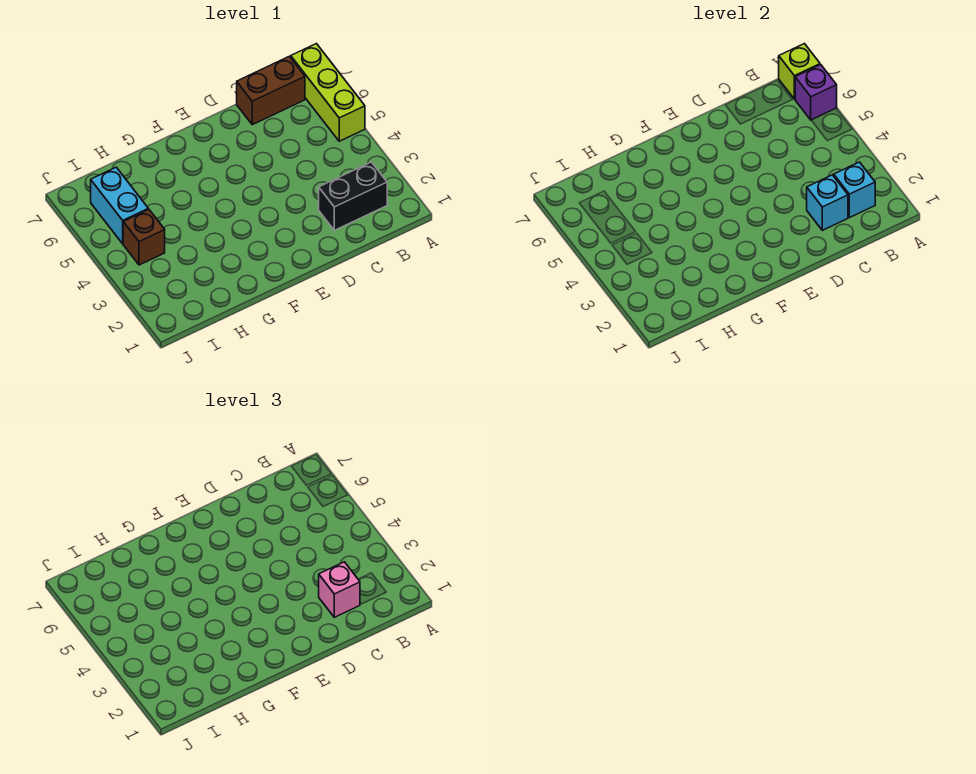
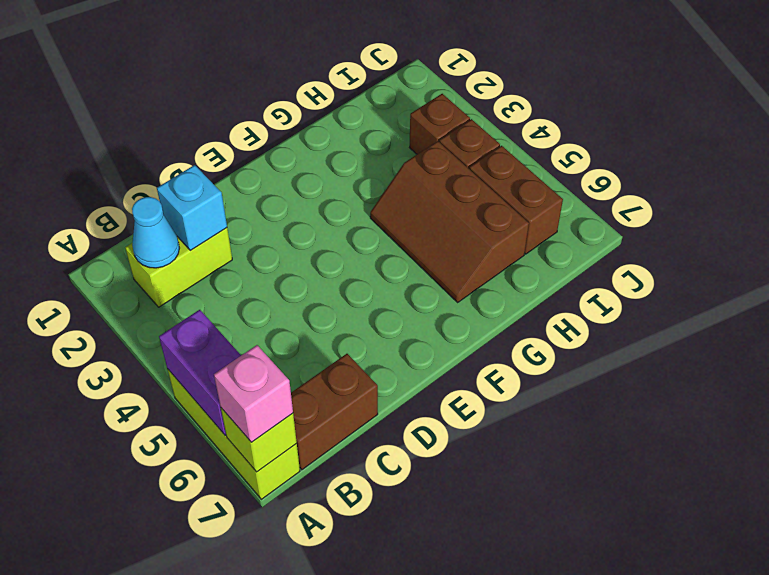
purple brick A6 level 2 -> purple brick A5:A6 level 2
black brick B2:C2 level 1 -> lime brick B2:C2 level 1
cyan brick B2 level 2 -> cyan cone B2 level 2
pink brick C2 level 3 -> pink brick A7 level 3
none -> brown slope G4:H6 level 1 top H
none -> brown brick I3 level 1
cyan brick I5:I6 level 1 -> brown brick I5:I6 level 1

